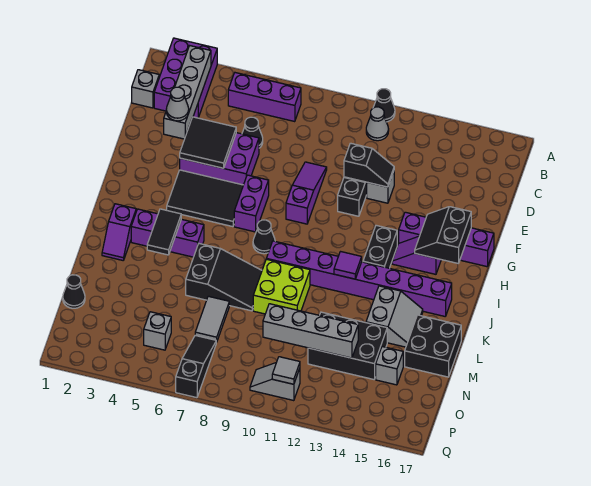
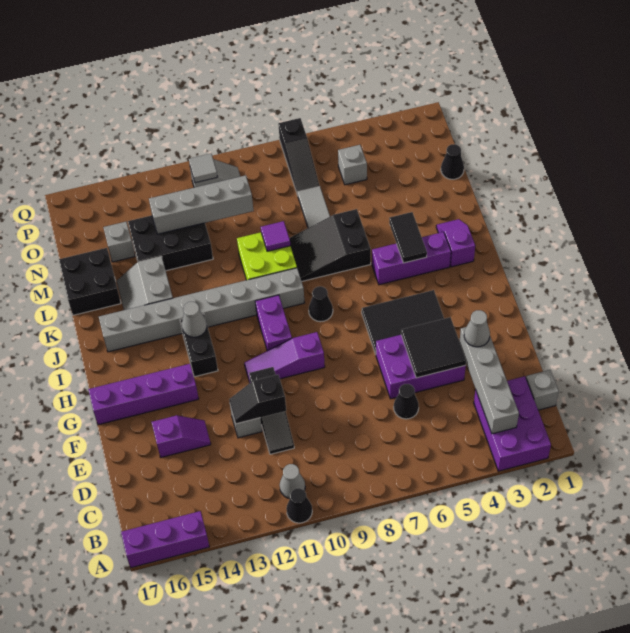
purple brick B5:B7 level 1 -> purple brick A15:A17 level 1
purple slope E9:G9 level 1 top G -> purple slope G9:G11 level 1 top 9
purple brick G7:H7 level 1 -> purple brick H10:I10 level 1
black slope G15:H16 level 2 top 16 -> none
purple slope H14:H15 level 1 top 15 -> purple slope E14:E15 level 1 top 15
none -> grey cone I13 level 2
purple brick J9:J16 level 1 -> grey brick J9:J16 level 1
purple tile J12 level 2 -> purple tile L9 level 2

